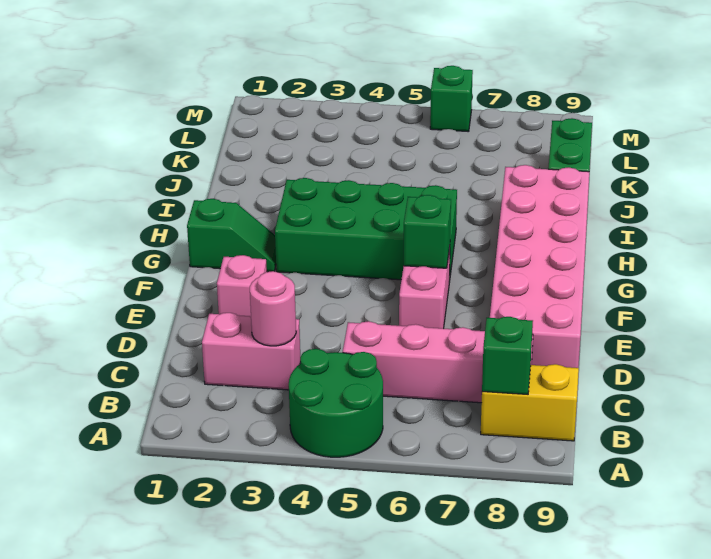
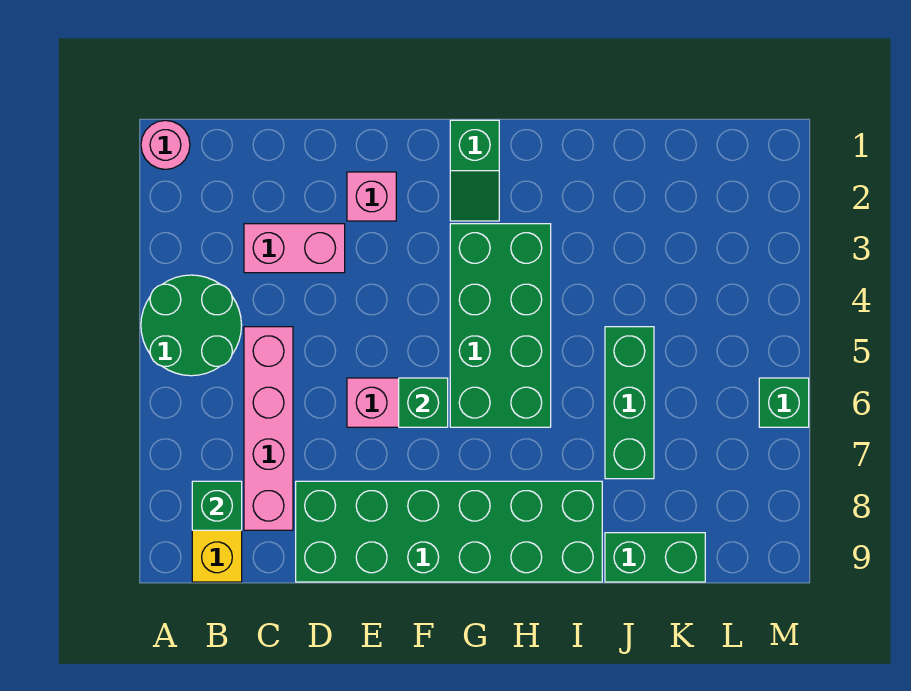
pink brick C2:C3 level 1 -> pink brick C3:D3 level 1
pink round brick C3 level 2 -> pink round brick A1 level 1
pink brick D8:I9 level 1 -> green brick D8:I9 level 1
none -> green brick J5:J7 level 1

